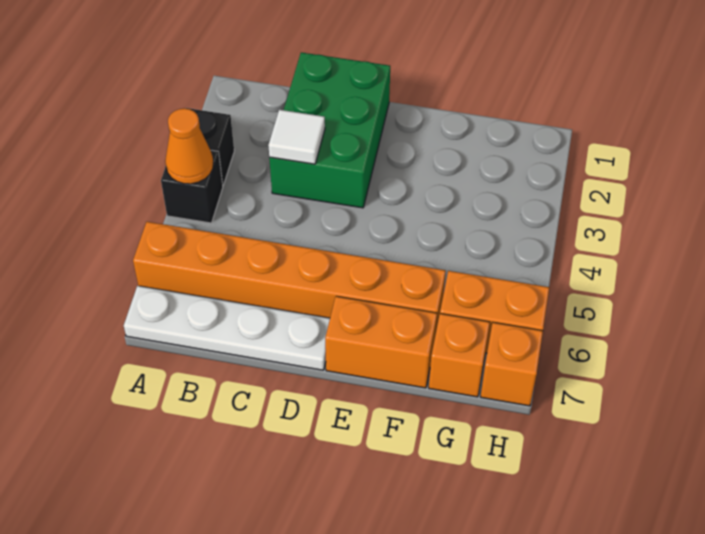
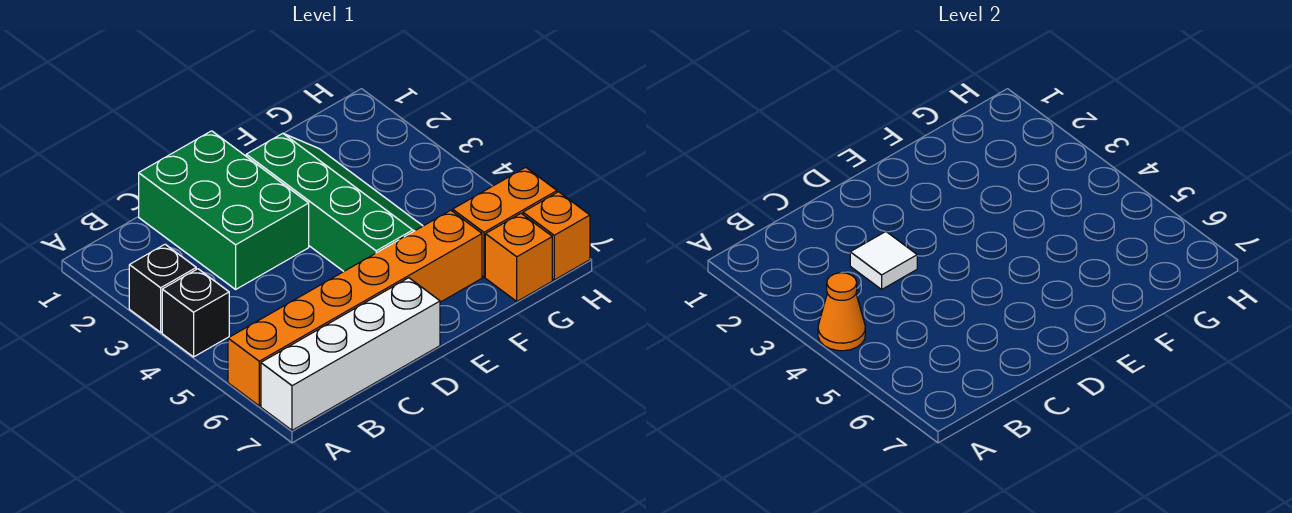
white plate A7:D7 level 1 -> white brick A7:D7 level 1
none -> green slope E2:F5 level 1 top E
orange brick E7:F7 level 1 -> none

